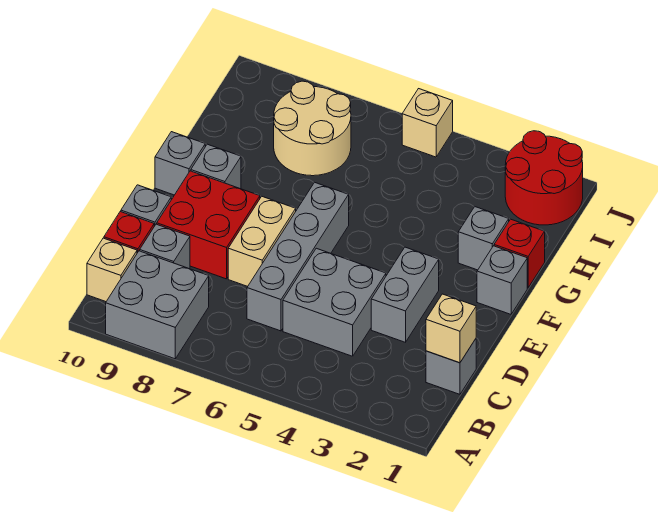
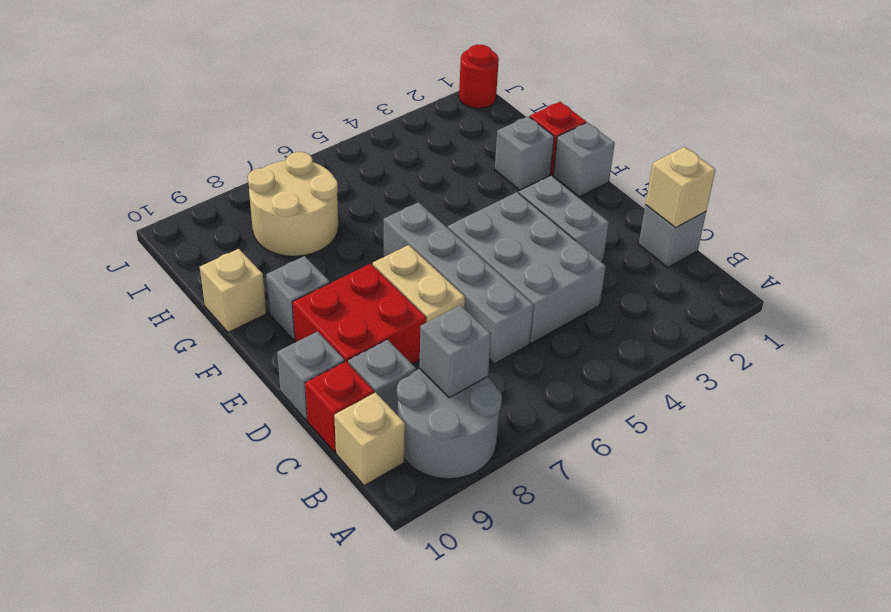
grey brick A8:B9 level 1 -> grey round brick A8:B9 level 1
grey brick C4:D5 level 1 -> grey brick C4:E5 level 1
grey brick F10 level 1 -> grey brick B8 level 2
red round brick I1:J2 level 1 -> red round brick J1 level 1
tan brick J5 level 1 -> tan brick G10 level 1

